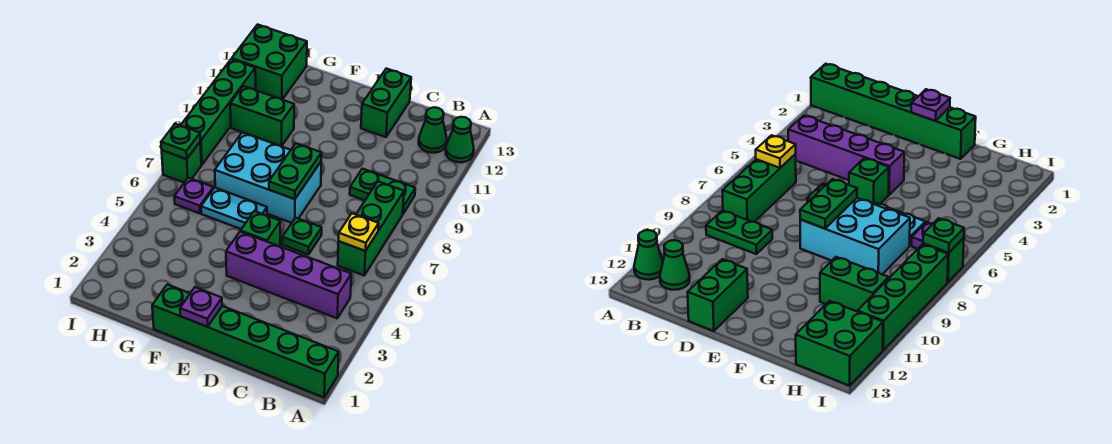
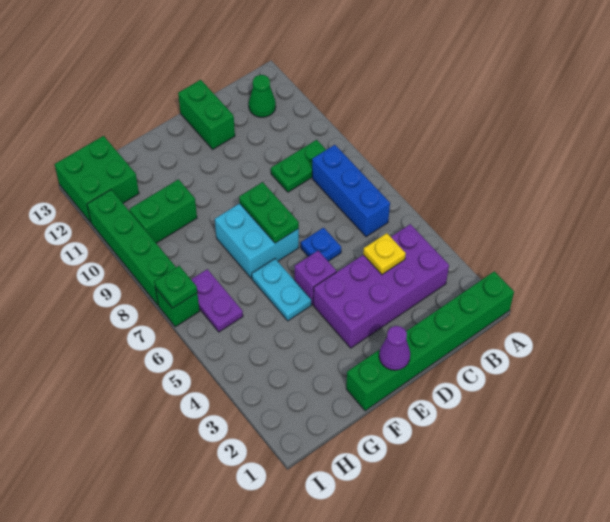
green cone A12 level 1 -> none
purple brick B4:E4 level 1 -> purple brick B3:E4 level 1
green brick B6:B8 level 1 -> blue brick B6:B8 level 1
yellow plate B6 level 2 -> yellow plate C4 level 2
green plate D6 level 1 -> blue plate D6 level 1
purple plate E1 level 2 -> purple cone E1 level 2
green brick E5 level 1 -> purple brick E5 level 1
cyan brick E7:G8 level 1 -> cyan brick E7:F8 level 1
cyan plate F6:G6 level 1 -> cyan plate F5:F6 level 1
purple plate H6 level 1 -> purple plate H6:H7 level 1

